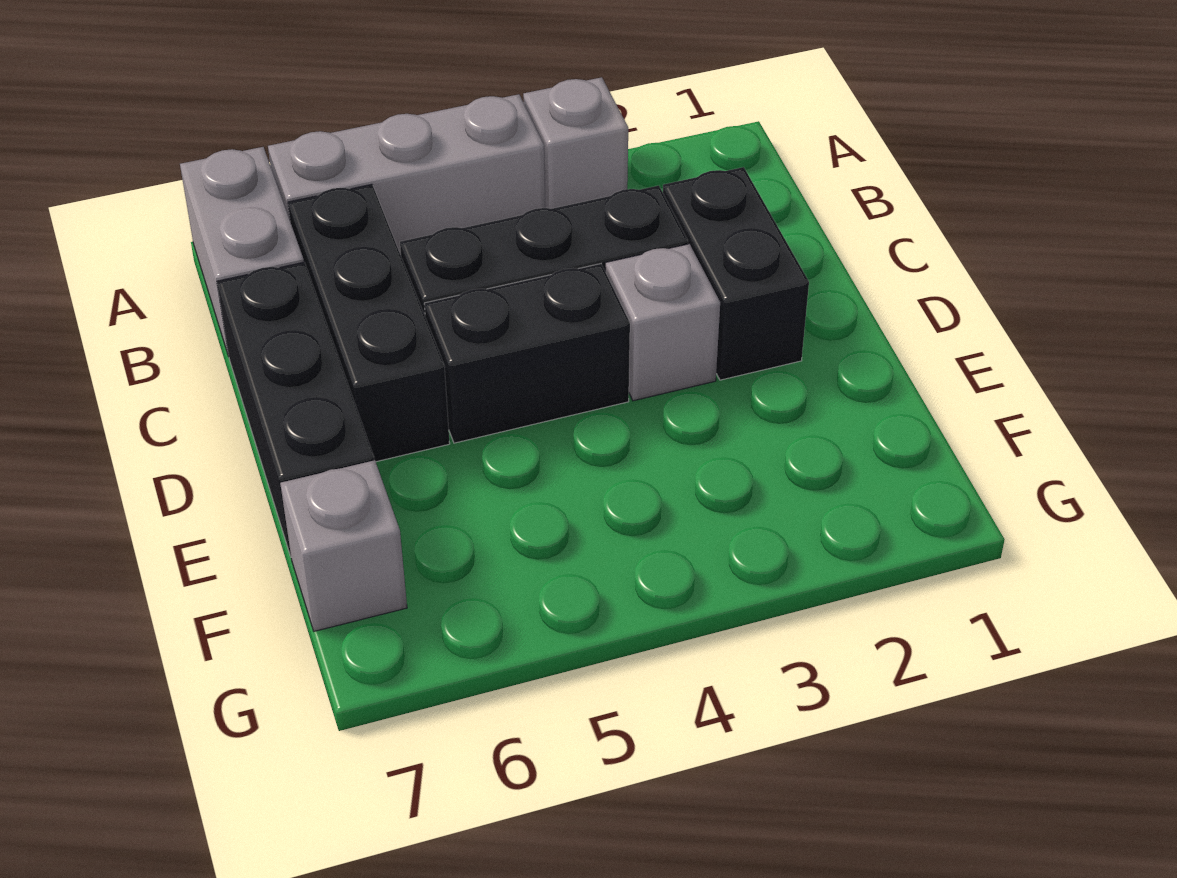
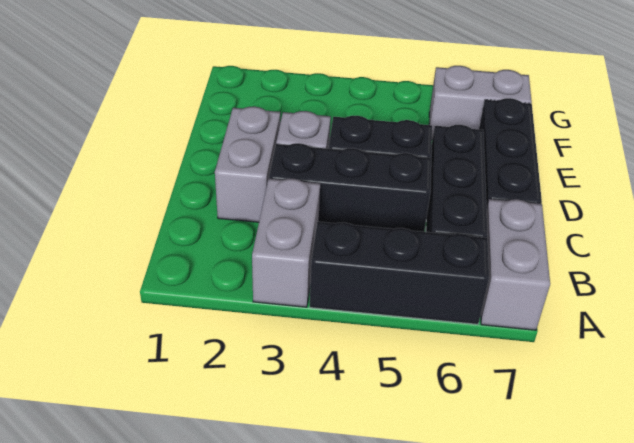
grey brick A3 level 1 -> grey brick A3:B3 level 1
grey brick A4:A6 level 1 -> black brick A4:A6 level 1
black brick C2:D2 level 1 -> grey brick C2:D2 level 1
grey brick F7 level 1 -> grey brick F6:F7 level 1

